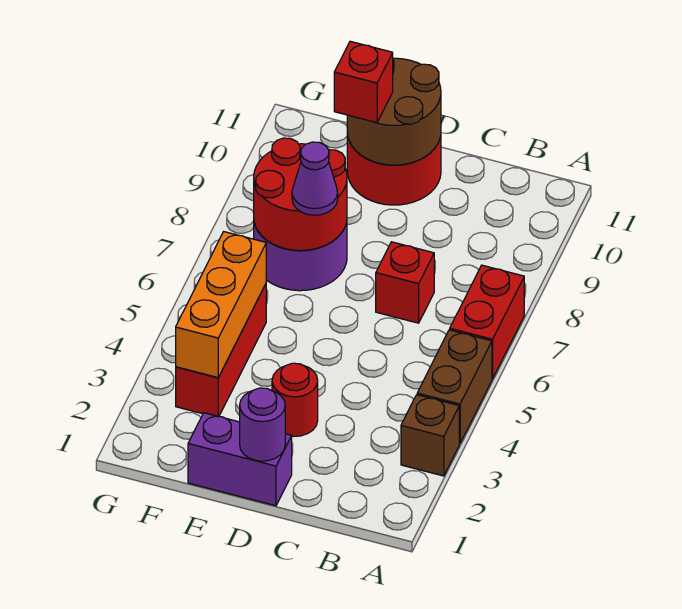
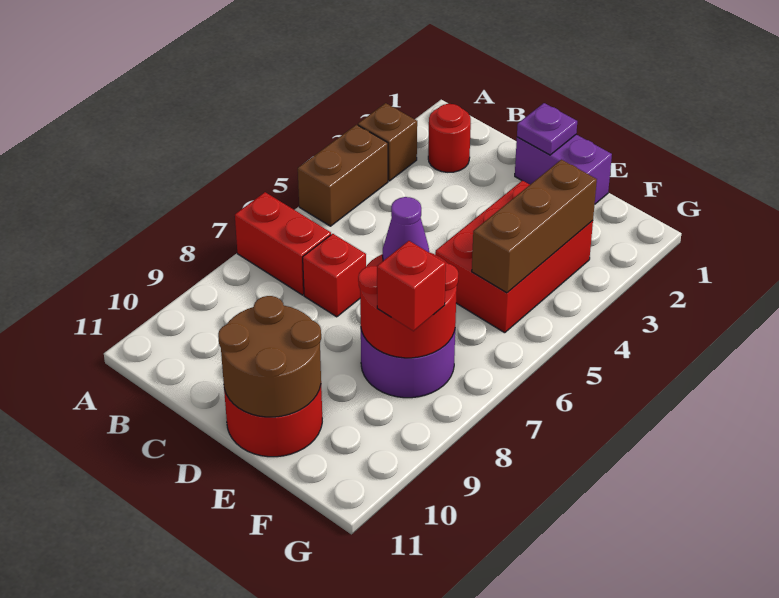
red brick A6:A7 level 1 -> red brick A7:B7 level 1
purple round brick D1 level 2 -> purple plate D1 level 2
red round brick D3 level 1 -> red round brick B2 level 1
red brick E10 level 3 -> red brick F8 level 3
red brick F3:F5 level 1 -> red brick E3:F5 level 1
orange brick F3:F5 level 2 -> brown brick F3:F5 level 2

